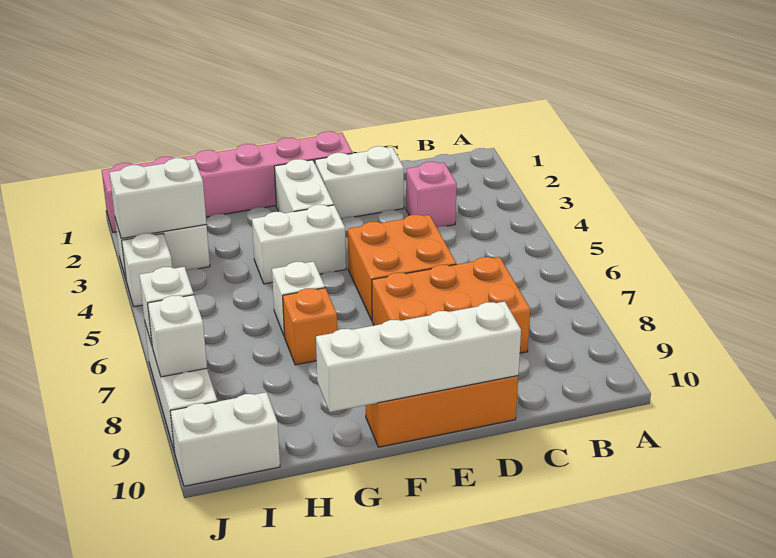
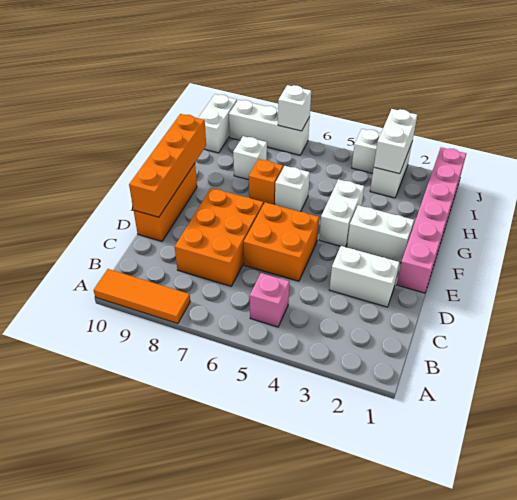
none -> orange tile A8:A10 level 1
pink brick C3 level 1 -> pink brick B5 level 1
white brick D2:E2 level 1 -> white brick D2:D3 level 1
white brick D10:G10 level 2 -> orange brick D10:G10 level 2
white brick J8 level 2 -> white brick H8 level 1

